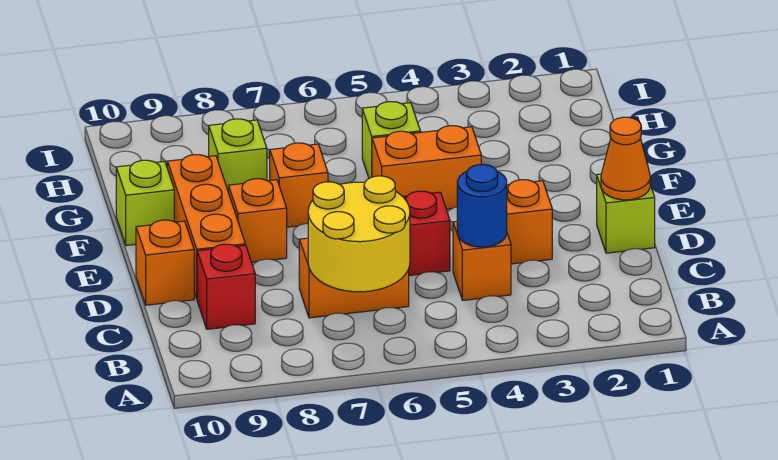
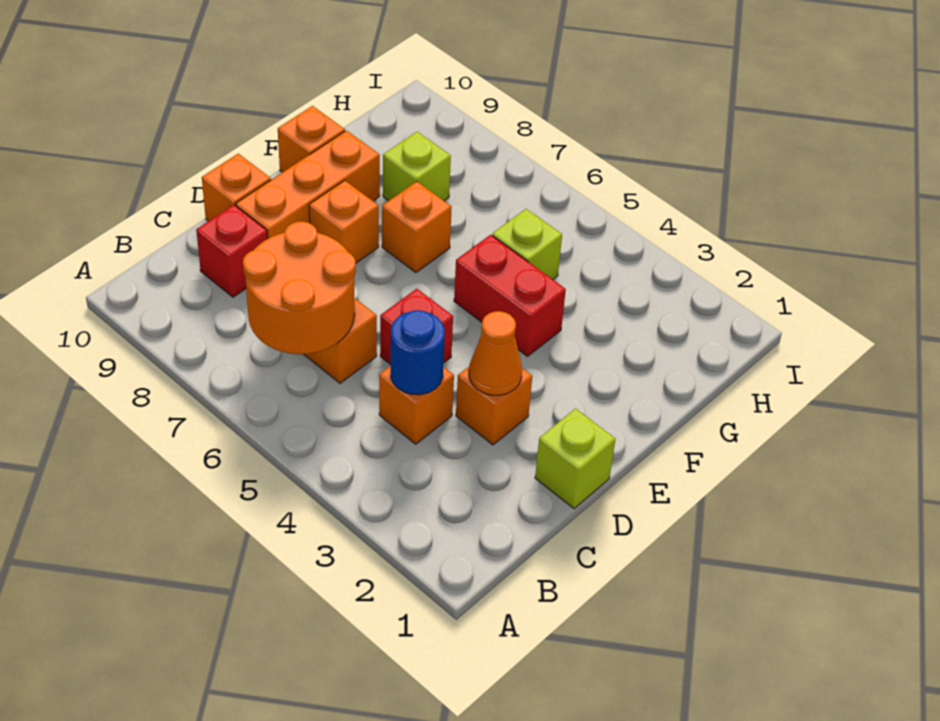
yellow round brick B6:C7 level 2 -> orange round brick B6:C7 level 2
orange cone D1 level 2 -> orange cone D3 level 2
orange brick F4:F5 level 1 -> red brick F4:F5 level 1
lime brick F10 level 1 -> orange brick F10 level 1

